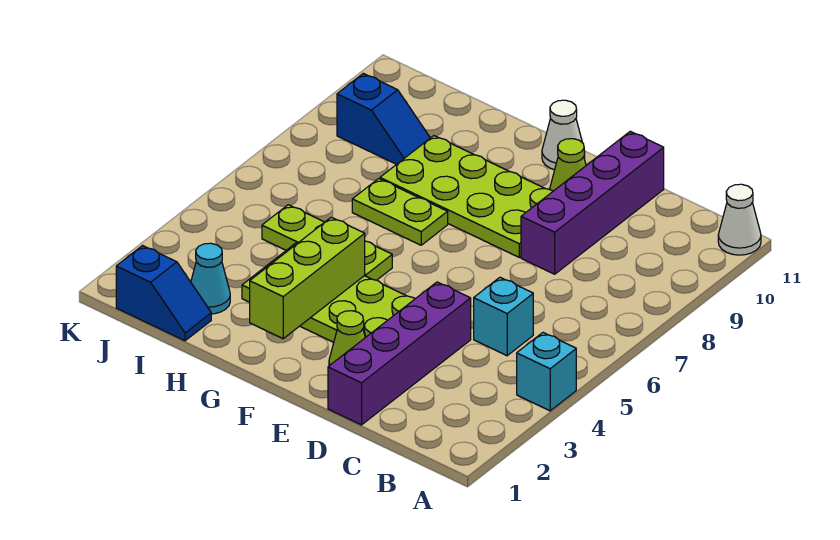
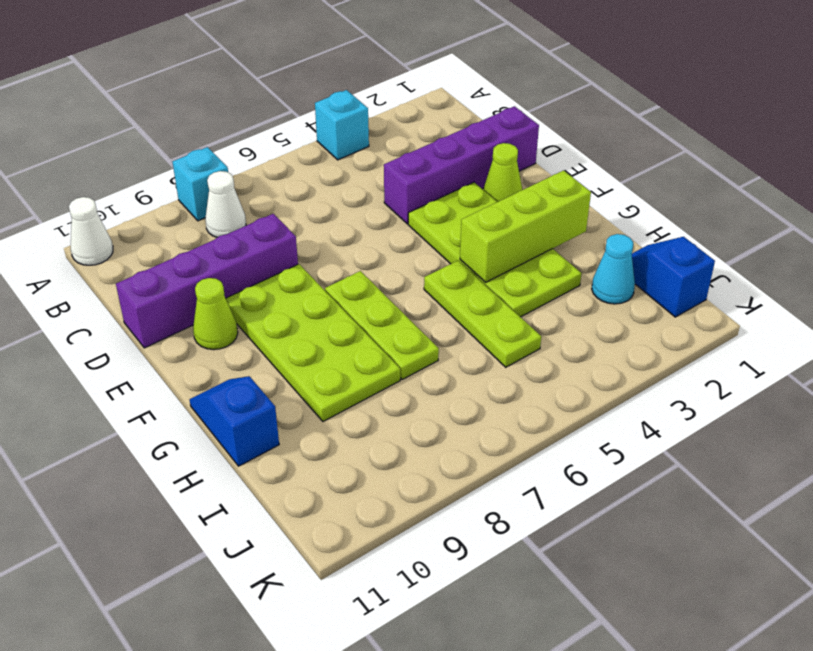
cyan brick C5 level 1 -> cyan brick A8 level 1
white cone F11 level 1 -> white cone B8 level 1
lime plate G7:H7 level 1 -> lime plate F7:H7 level 1
blue slope I9:J9 level 1 top J -> blue slope G11:H11 level 1 top H

